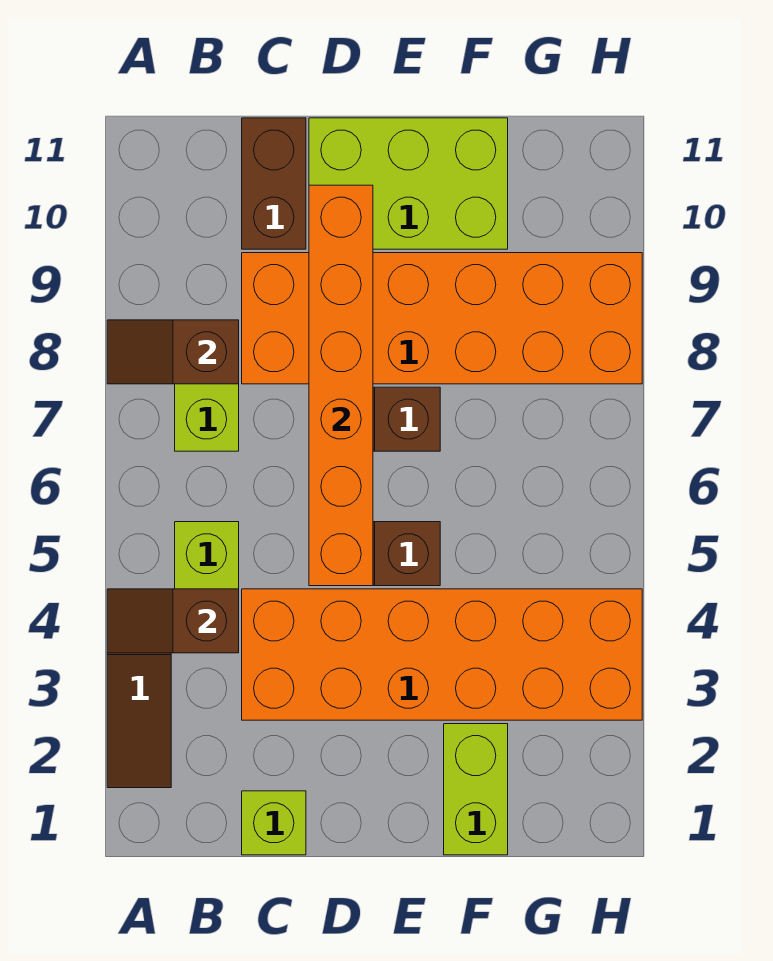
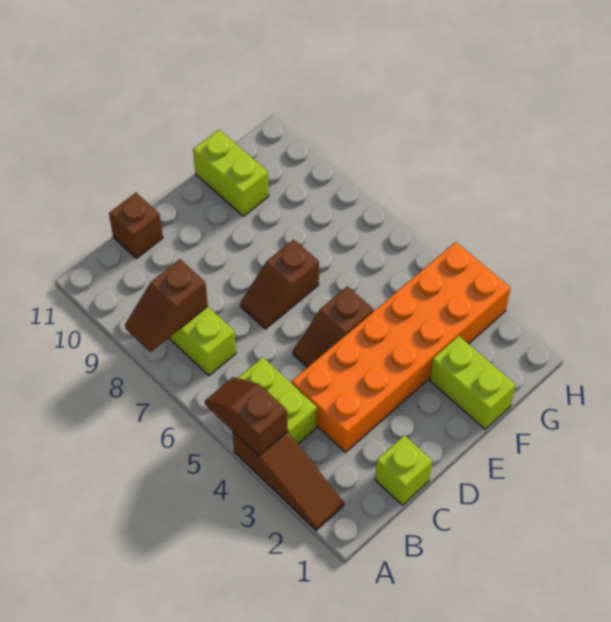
brown slope A4:B4 level 2 top B -> brown slope A4:A5 level 2 top 4
orange brick C8:H9 level 1 -> none
brown brick C10:C11 level 1 -> brown brick C11 level 1
orange brick D5:D10 level 2 -> none
lime brick D10:F11 level 1 -> lime brick F10:F11 level 1

